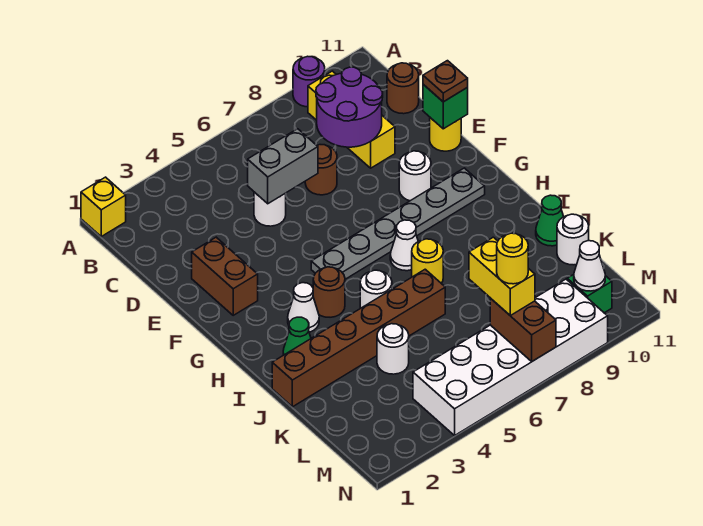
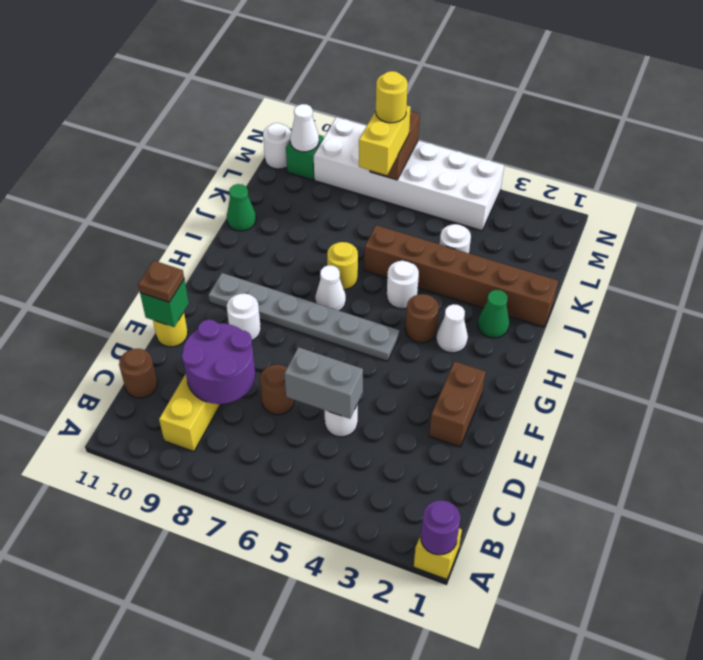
purple round brick A9 level 1 -> purple round brick A1 level 2
white round brick K11 level 1 -> white round brick M11 level 1

